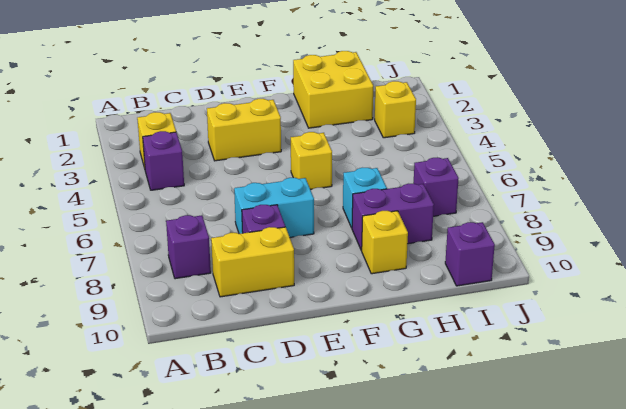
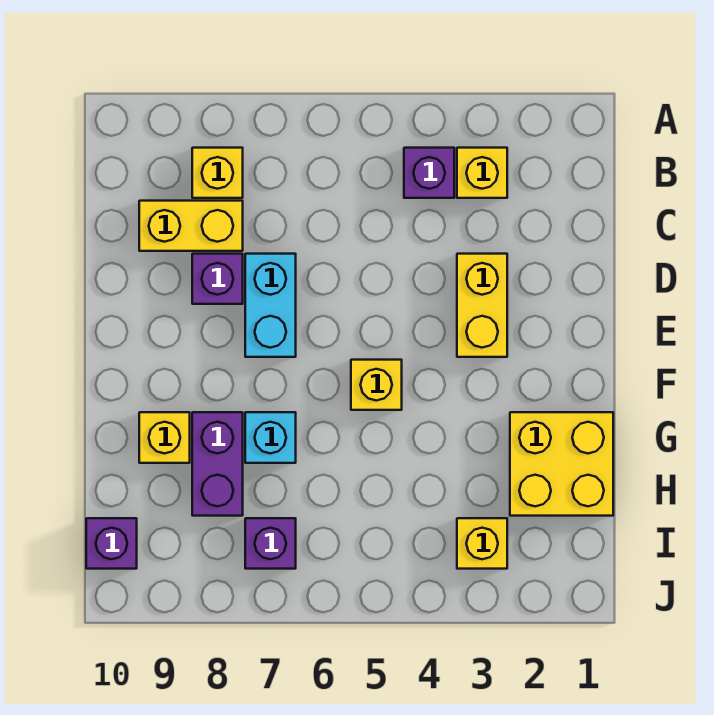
purple brick B8 level 1 -> yellow brick B8 level 1
yellow brick C9:D9 level 1 -> yellow brick C8:C9 level 1

